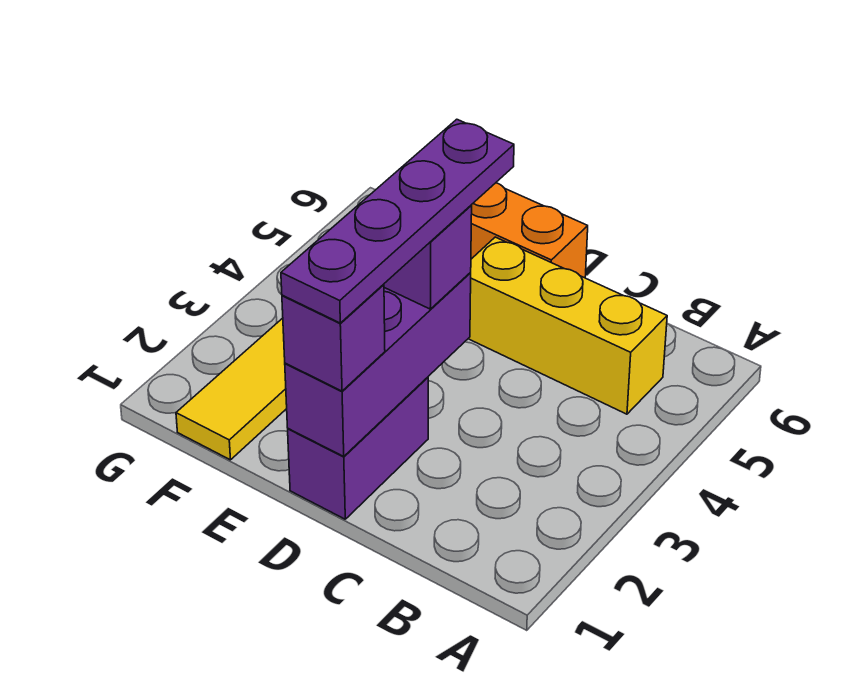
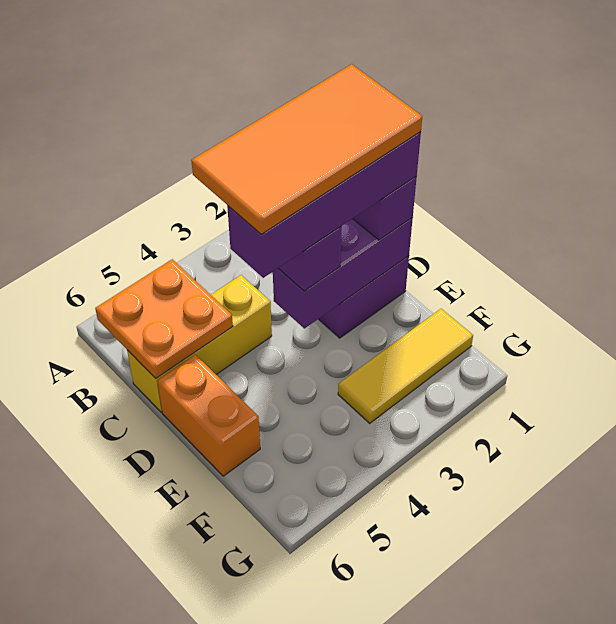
yellow brick B5:D5 level 1 -> yellow brick C4:C6 level 1
none -> orange plate B5:C6 level 2
none -> orange tile C1:D4 level 5
purple plate D1:D4 level 4 -> purple brick D1:D4 level 4

